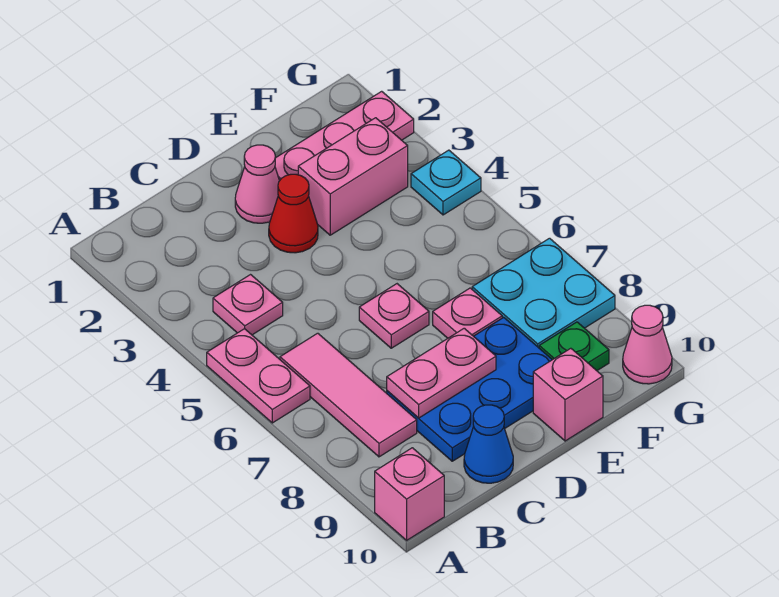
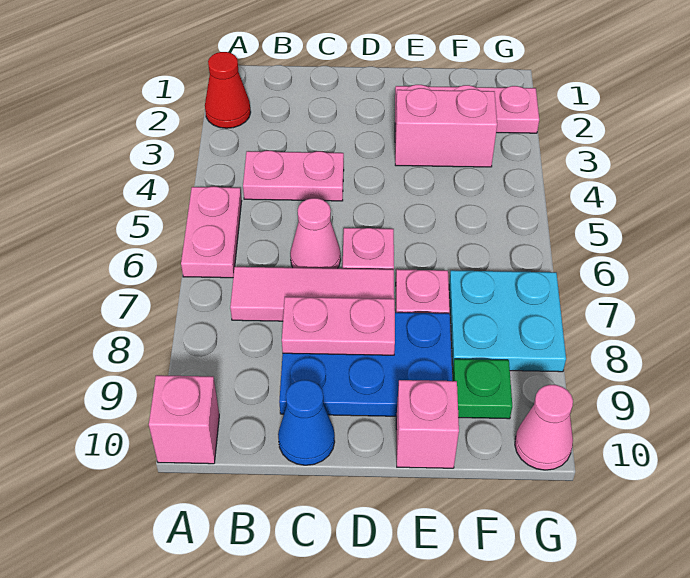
pink plate B4 level 1 -> pink plate B4:C4 level 1
pink tile B6:B8 level 1 -> pink tile B7:D7 level 1
pink cone D2 level 1 -> pink cone C6 level 1
red cone D3 level 1 -> red cone A2 level 1
cyan plate G4 level 1 -> none

